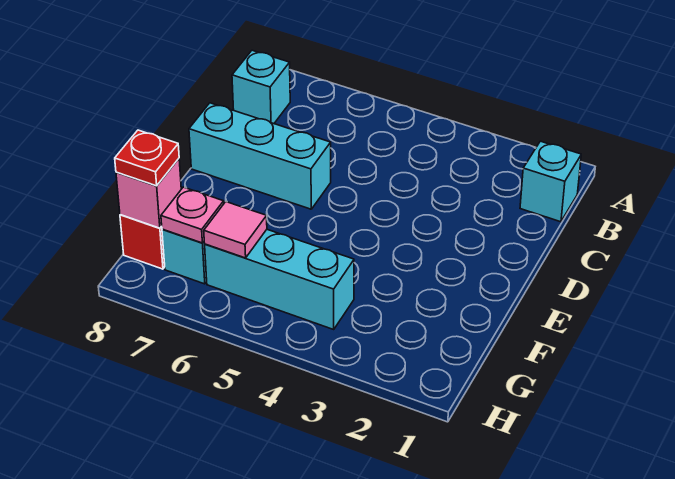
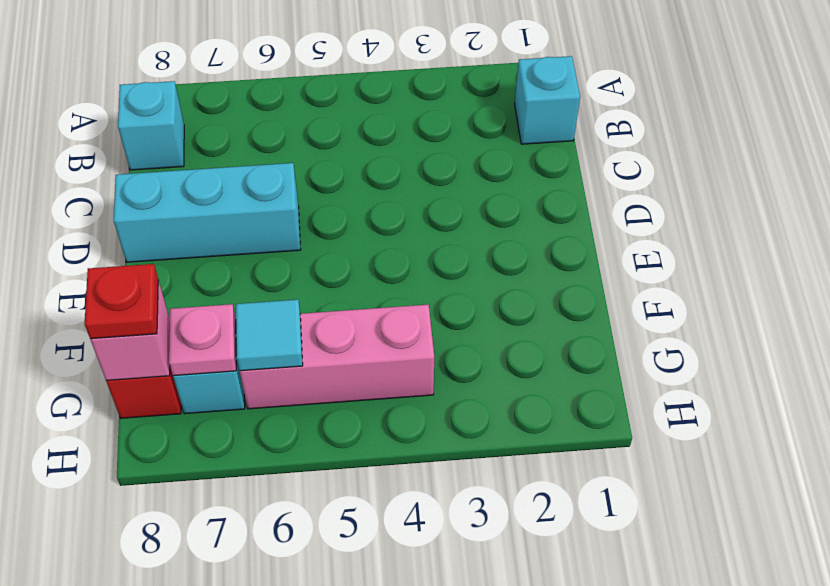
cyan brick G4:G6 level 1 -> pink brick G4:G6 level 1
pink tile G6 level 2 -> cyan tile G6 level 2

